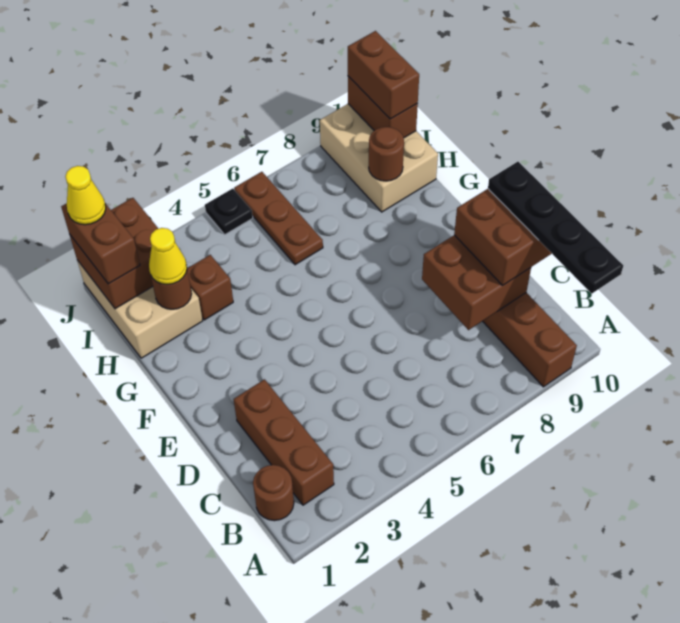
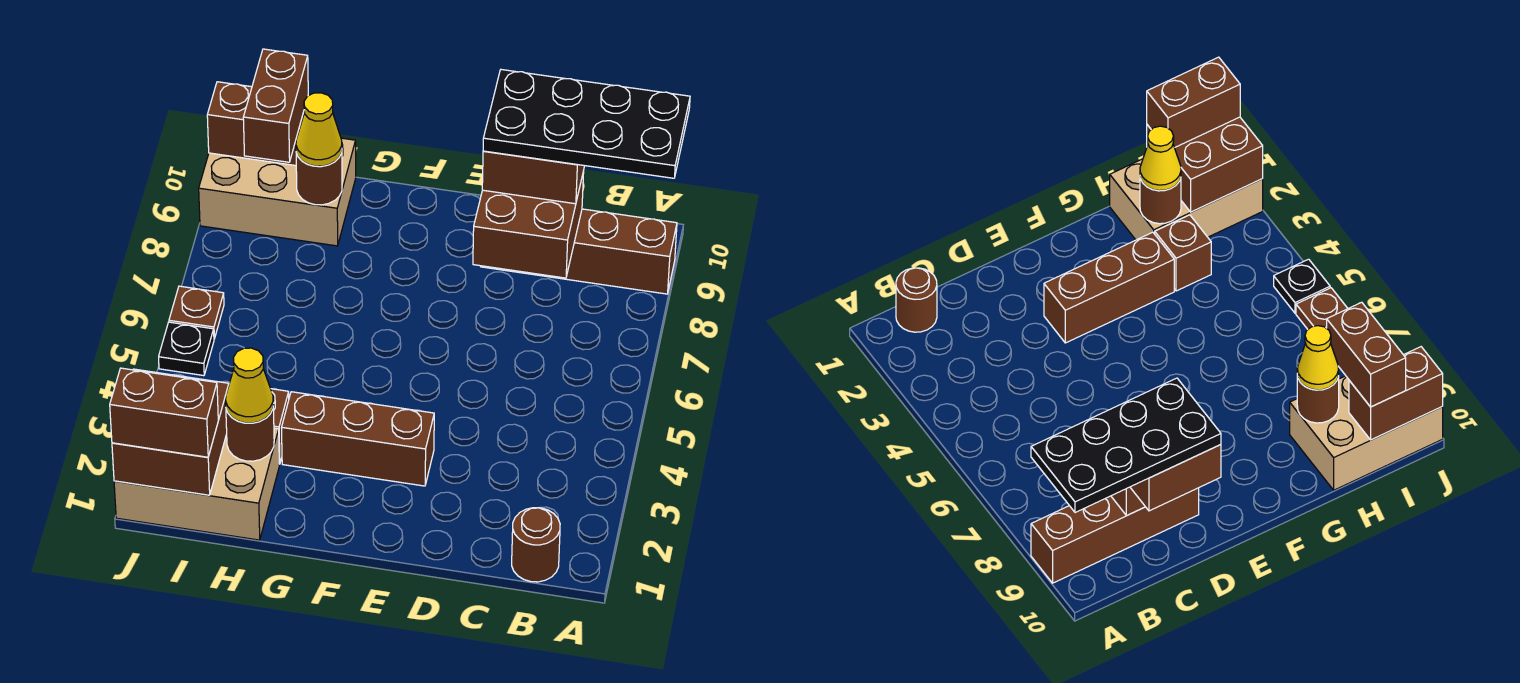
black plate A10:D10 level 4 -> black plate A9:D10 level 4
brown brick B2:D2 level 1 -> brown brick E3:G3 level 1
brown plate H6:J6 level 1 -> brown plate J6 level 1
brown brick I10:J10 level 3 -> brown brick I9:I10 level 3
yellow cone J1 level 4 -> yellow cone H9 level 3

